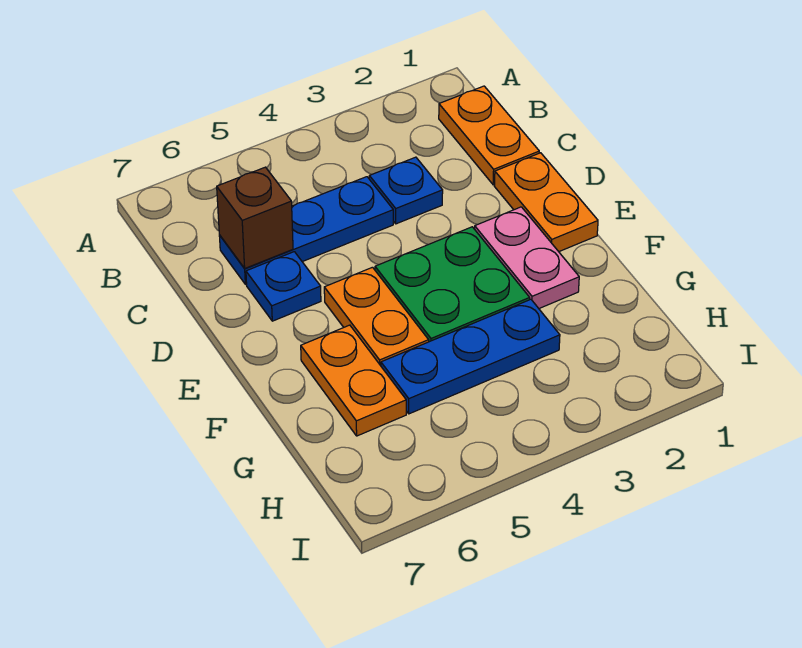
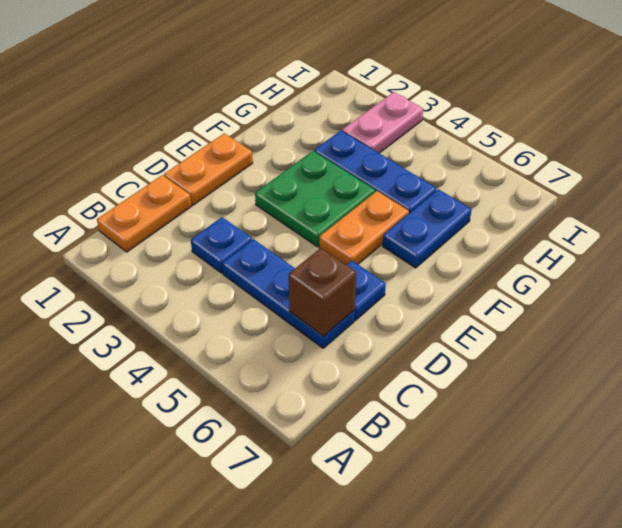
pink plate E2:F2 level 1 -> pink plate H3:I3 level 1
orange plate F6:G6 level 1 -> blue plate F6:G6 level 1

